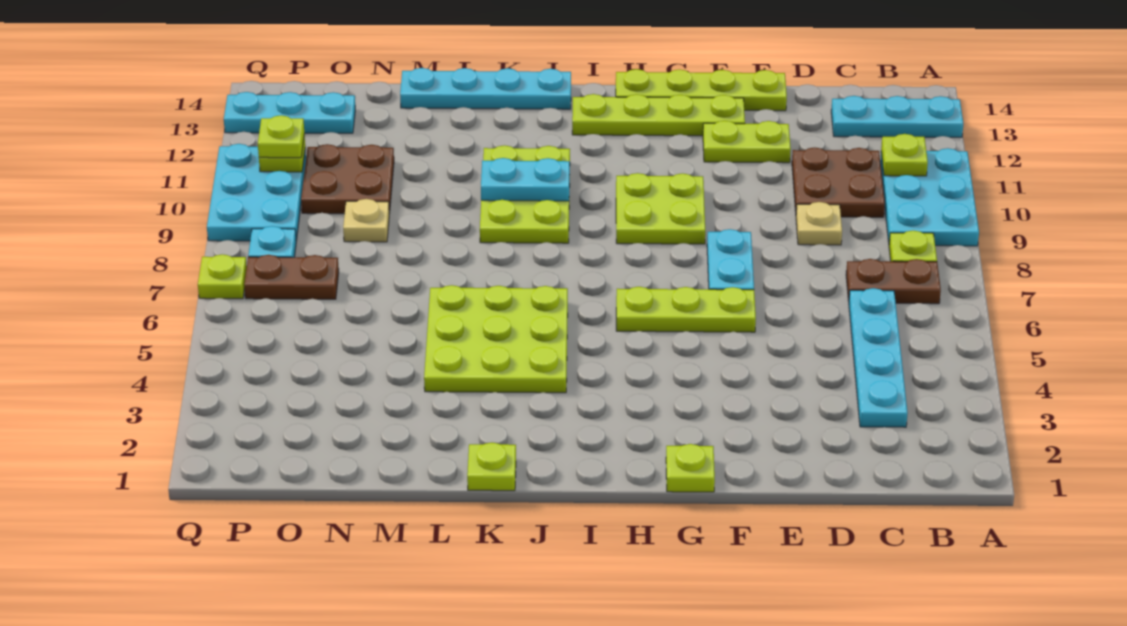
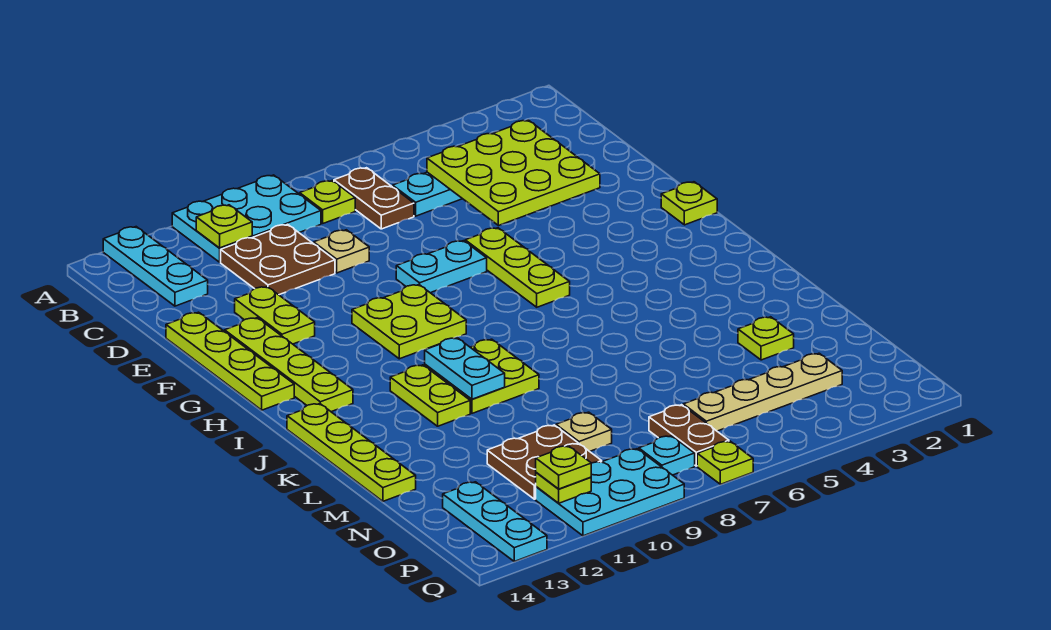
lime plate J4:L6 level 1 -> lime plate C3:E5 level 2
cyan plate J14:M14 level 1 -> lime plate J14:M14 level 1
lime plate K1 level 1 -> lime plate M3 level 1
none -> tan plate O3:O6 level 1

